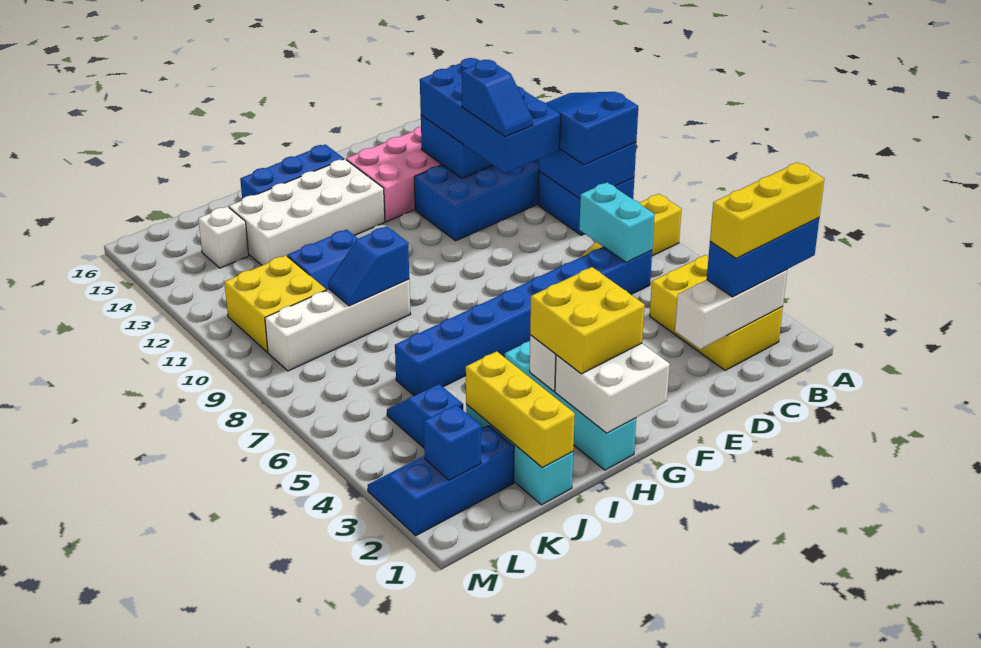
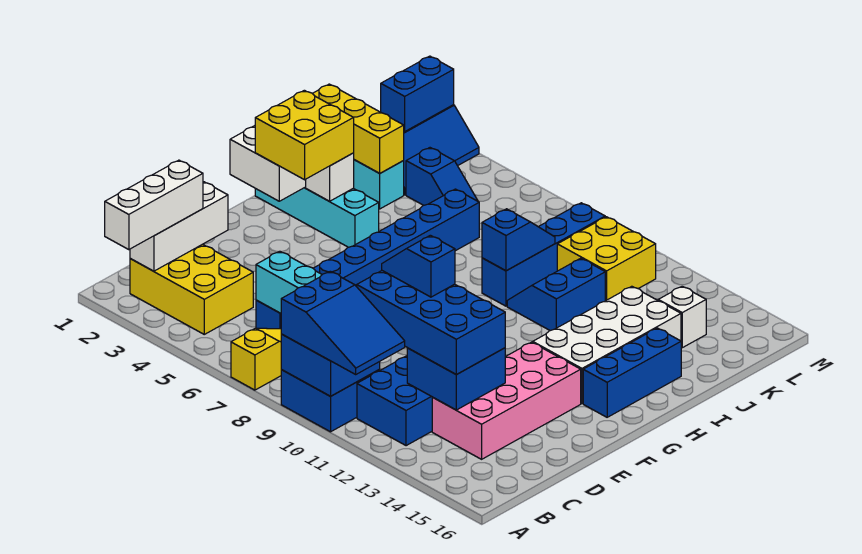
blue brick A2:C2 level 3 -> white brick A2:C2 level 3
yellow brick A2:C2 level 4 -> none
white brick I9:L9 level 1 -> blue brick I9:L9 level 1
blue brick L2 level 2 -> blue brick L2:M2 level 2

